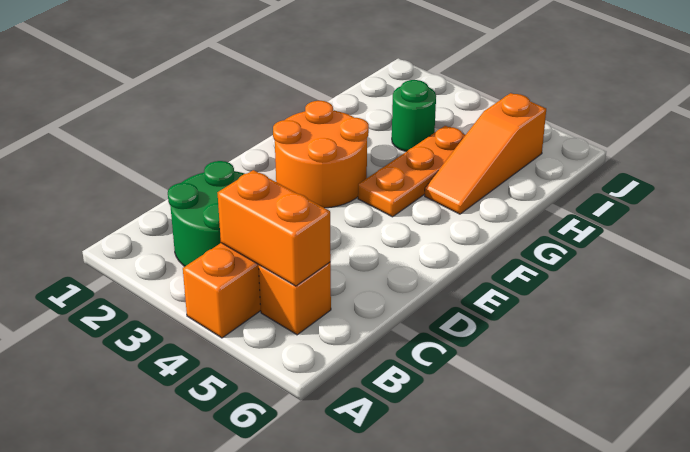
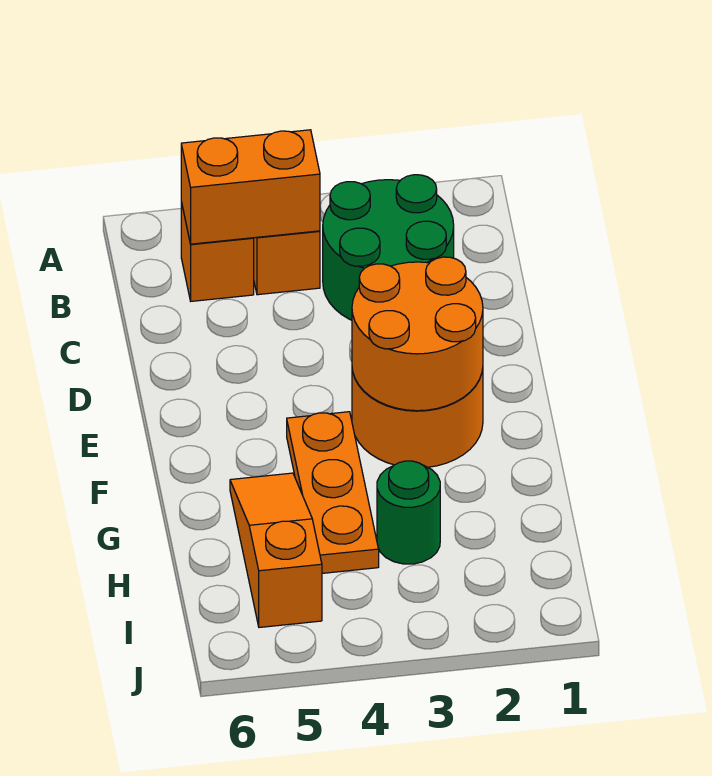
none -> orange round brick E2:F3 level 2

